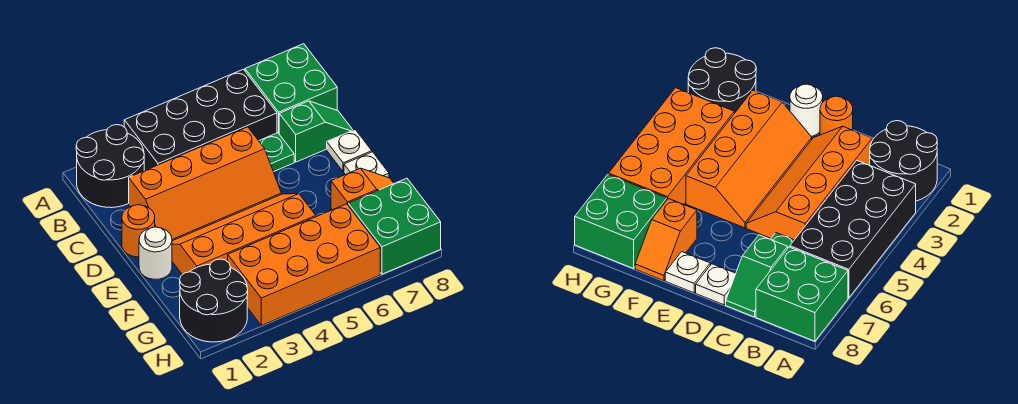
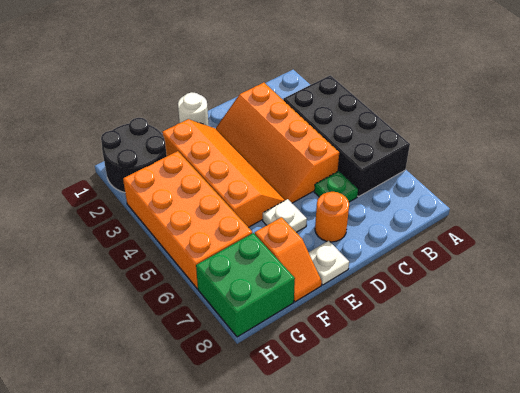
black round brick A1:B2 level 1 -> none
green brick A7:B8 level 1 -> none
green slope C7:C8 level 1 top 7 -> none
orange round brick D1 level 1 -> orange round brick D7 level 1
white plate D8 level 1 -> white plate E6 level 1

